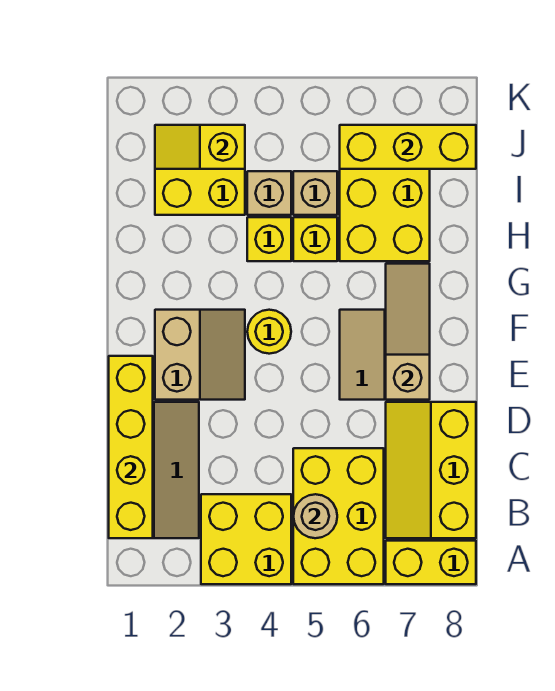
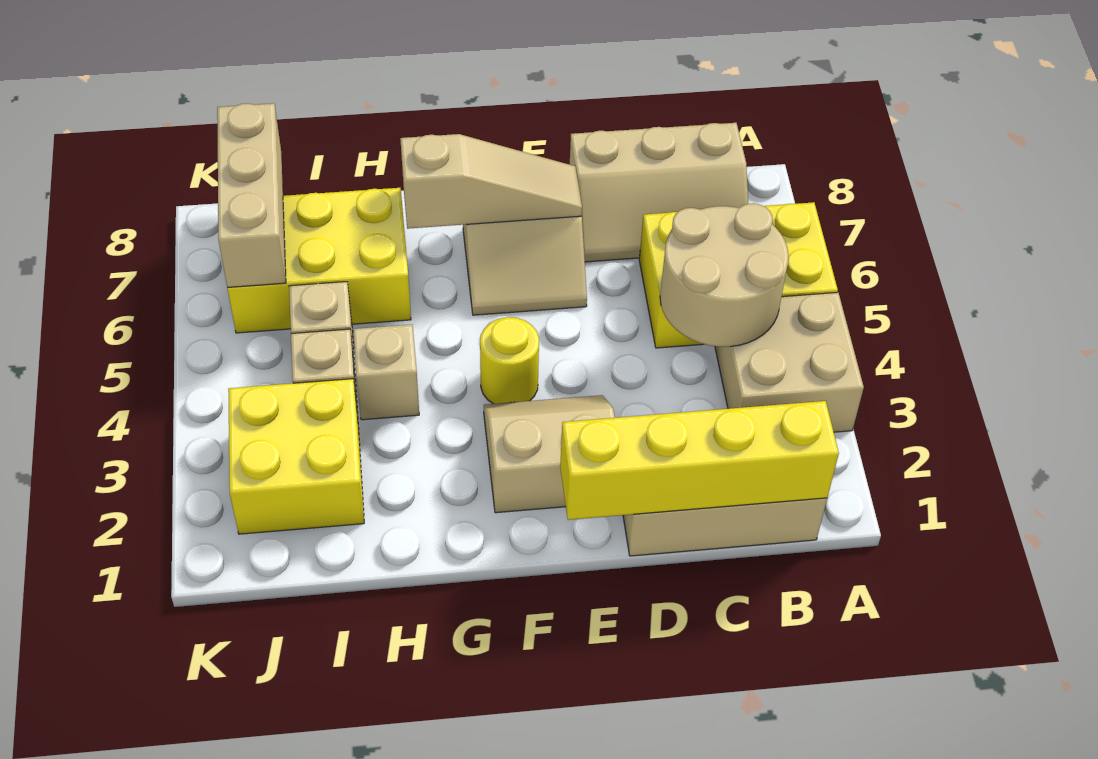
yellow brick A3:B4 level 1 -> tan brick A3:B4 level 1
yellow brick A7:A8 level 1 -> none
tan round brick B5 level 2 -> tan round brick B4:C5 level 2
yellow slope B7:D8 level 1 top 8 -> tan slope B7:D8 level 1 top 8
tan slope E7:G7 level 2 top E -> tan slope E7:G7 level 2 top G
yellow brick H4 level 1 -> tan brick H4 level 1
yellow brick H5 level 1 -> none
yellow slope J2:J3 level 2 top 3 -> none
yellow brick J6:J8 level 2 -> tan brick J6:J8 level 2

